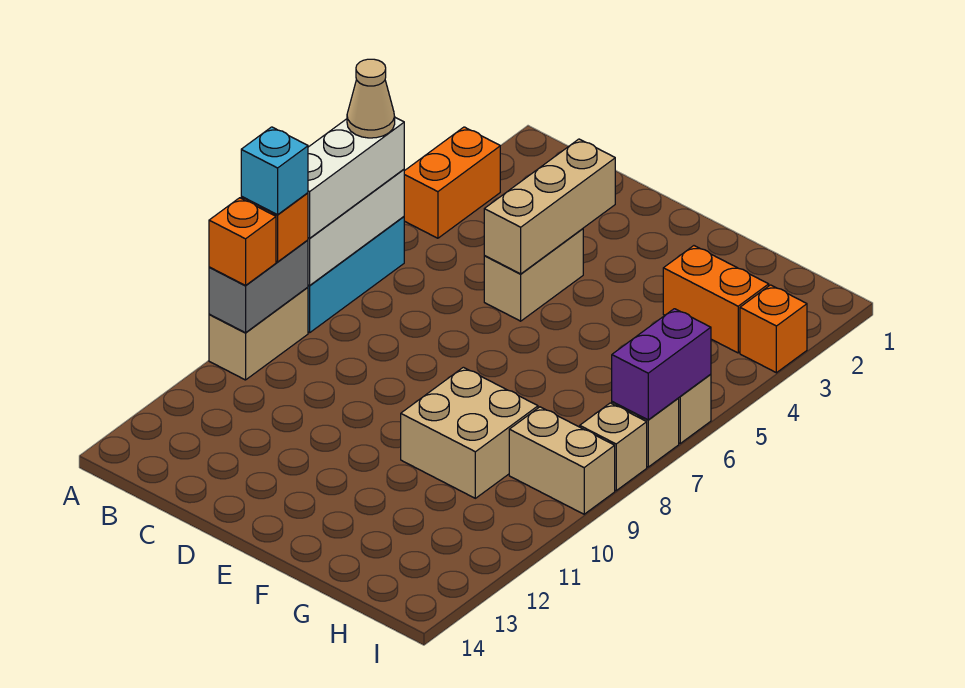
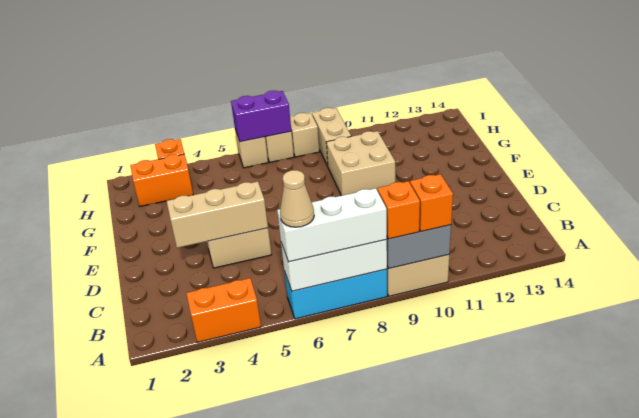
cyan brick A9 level 4 -> none
orange brick G3:H3 level 1 -> orange brick H2:H3 level 1

